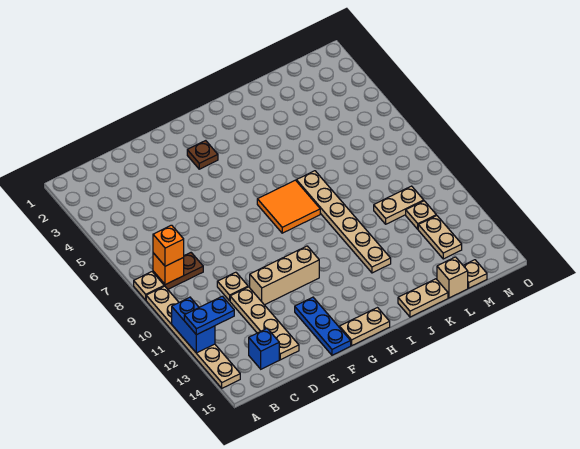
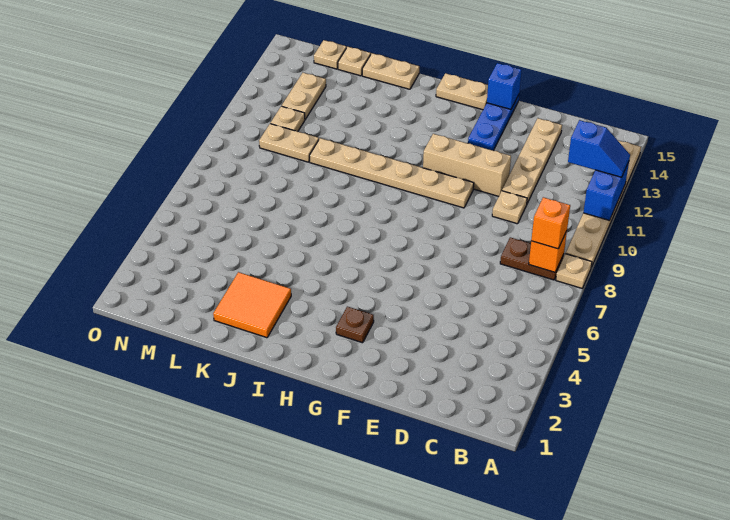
blue plate A12:B12 level 3 -> blue slope A12:B12 level 3 top B
blue brick C14 level 1 -> blue brick F15 level 2
orange tile H7:I8 level 1 -> orange tile J2:K3 level 1
tan plate J7:J12 level 1 -> tan plate F10:K10 level 1
tan brick L15 level 1 -> tan plate L15 level 1

